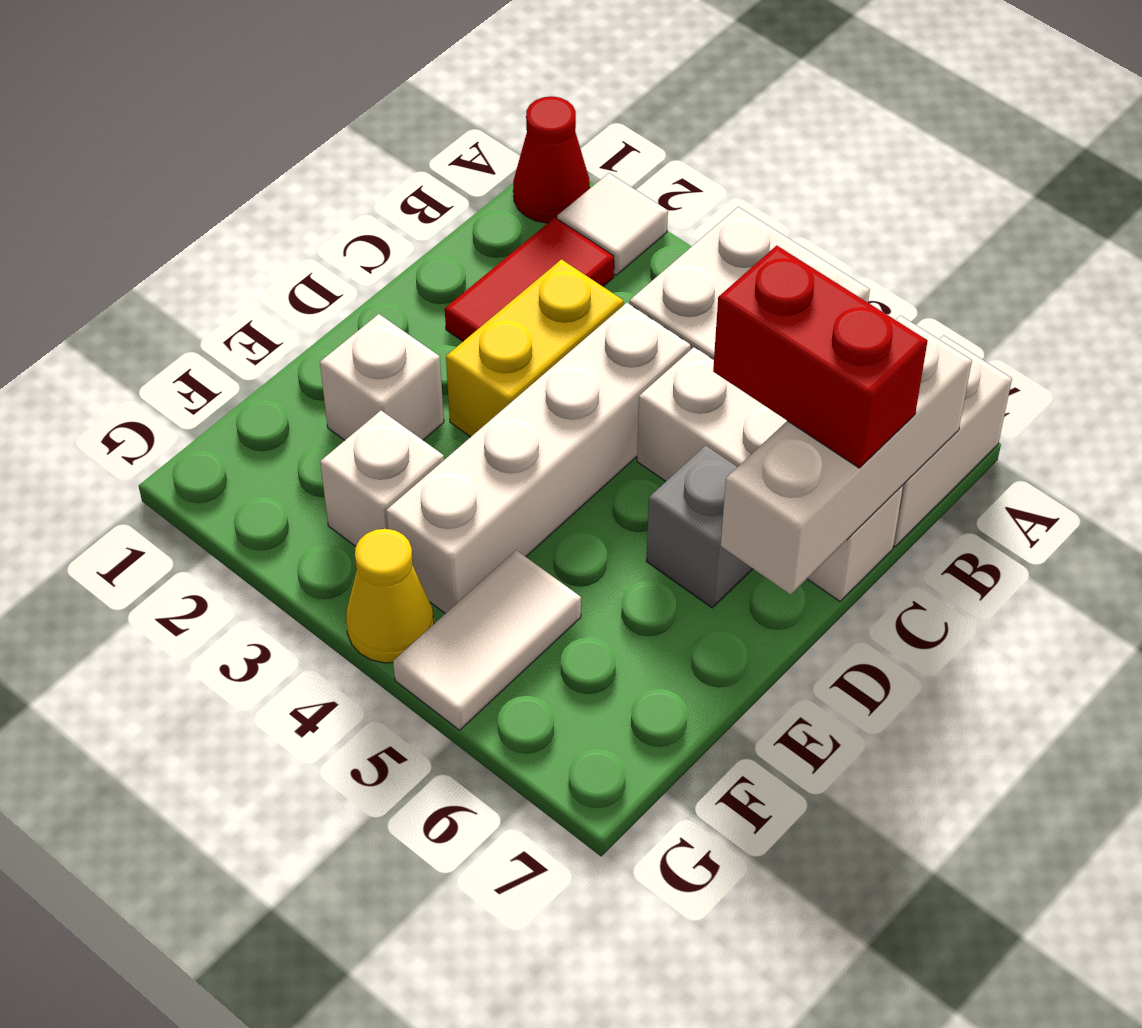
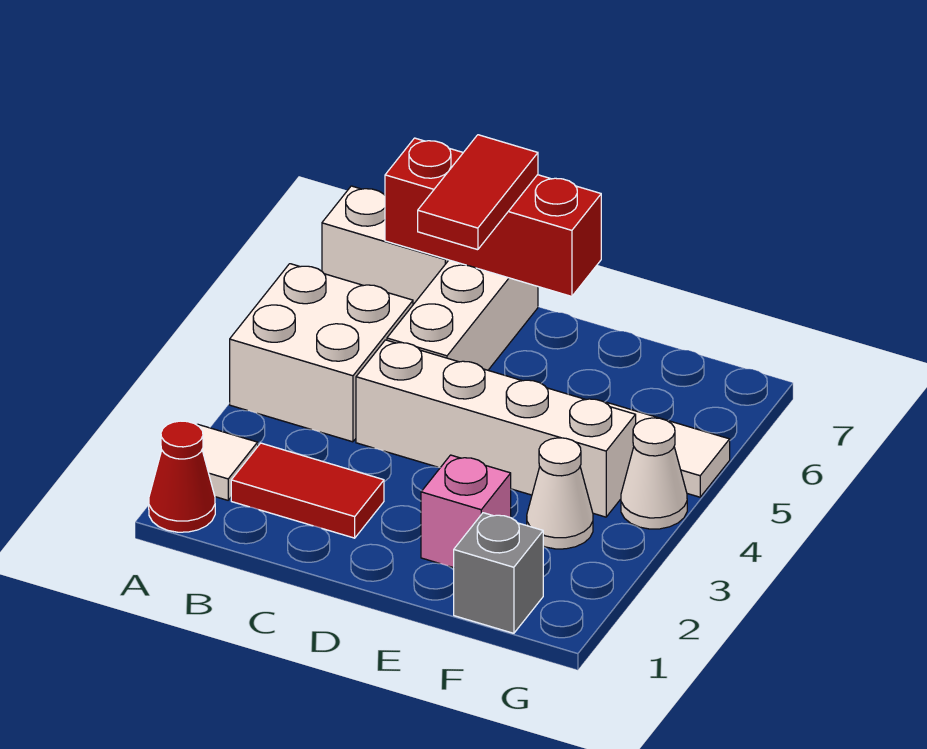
white brick B7:D7 level 2 -> red brick B7:D7 level 2
yellow brick C3:D3 level 1 -> none
red brick C6:C7 level 3 -> red tile C6:C7 level 3
grey brick D6 level 1 -> grey brick F1 level 1
white brick E2 level 1 -> pink brick E2 level 1
white brick F3 level 1 -> white cone F3 level 1
yellow cone G4 level 1 -> white cone G4 level 1

